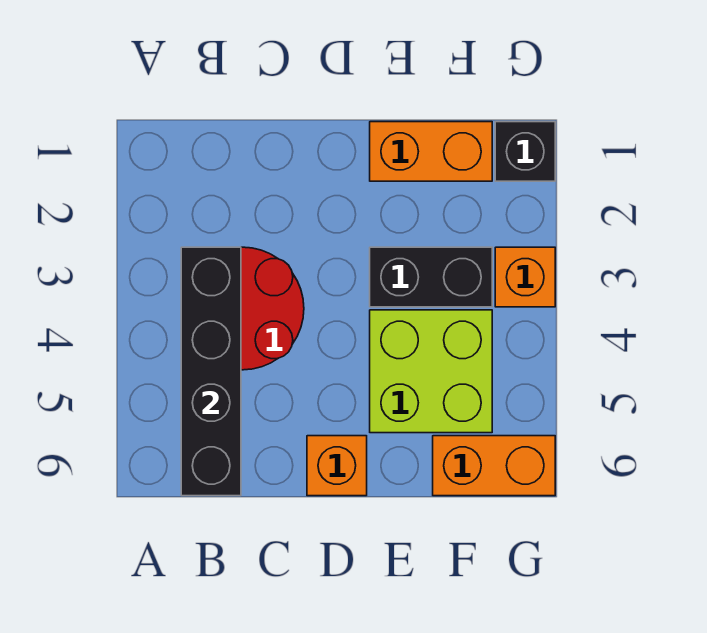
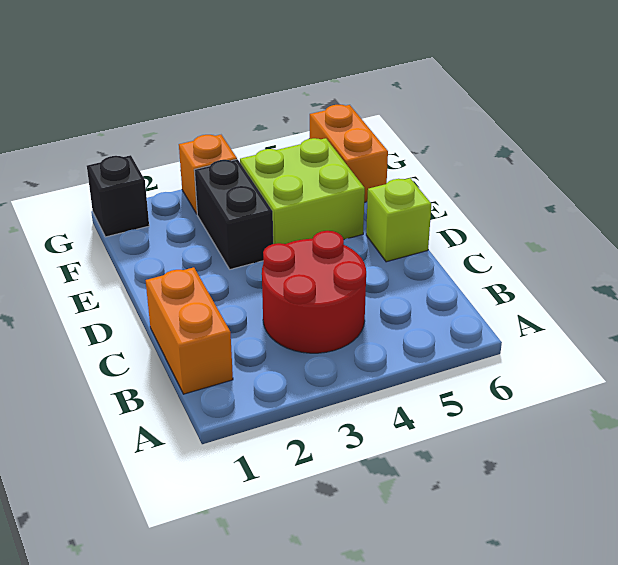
black brick B3:B6 level 2 -> none
orange brick D6 level 1 -> lime brick D6 level 1
orange brick E1:F1 level 1 -> orange brick B1:C1 level 1

